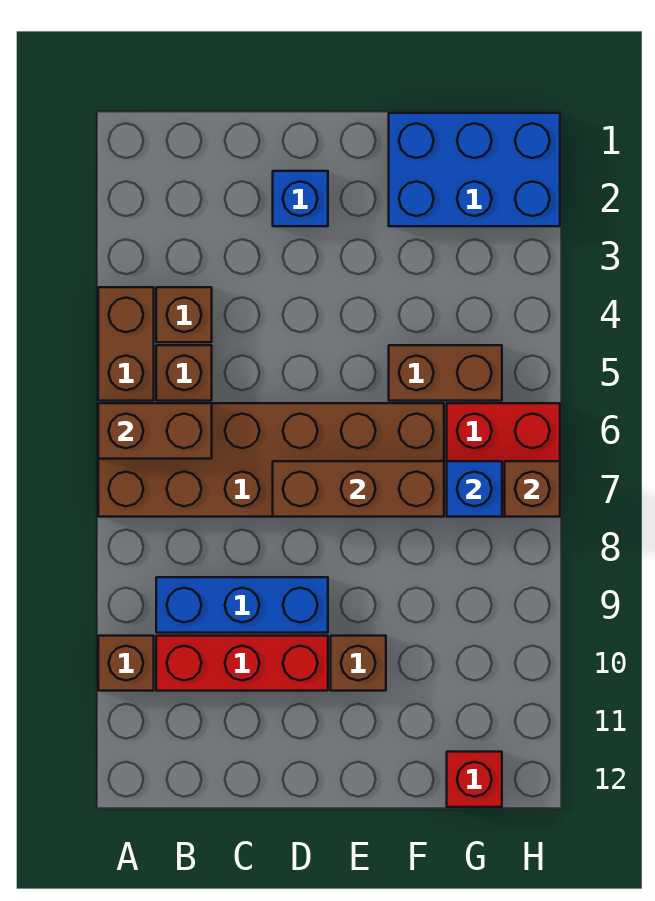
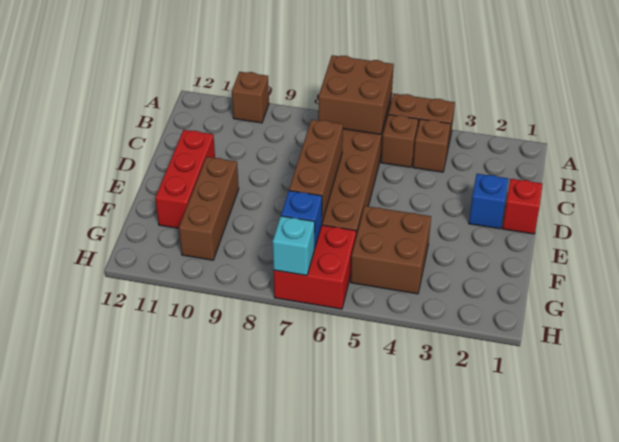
brown brick A6:B6 level 2 -> brown brick A6:B7 level 2
blue brick B9:D9 level 1 -> none
red brick B10:D10 level 1 -> red brick D11:F11 level 1
brown brick E10 level 1 -> brown brick E10:G10 level 1
blue brick F1:H2 level 1 -> none
brown brick F5:G5 level 1 -> brown brick F4:G5 level 1
red brick G12 level 1 -> red brick D1 level 1
brown brick H7 level 2 -> cyan brick H7 level 2

